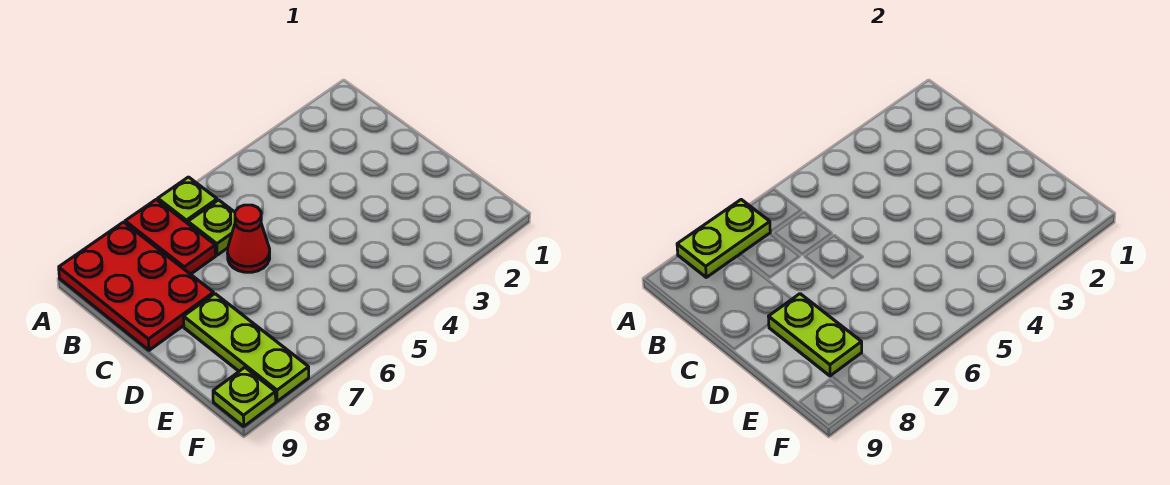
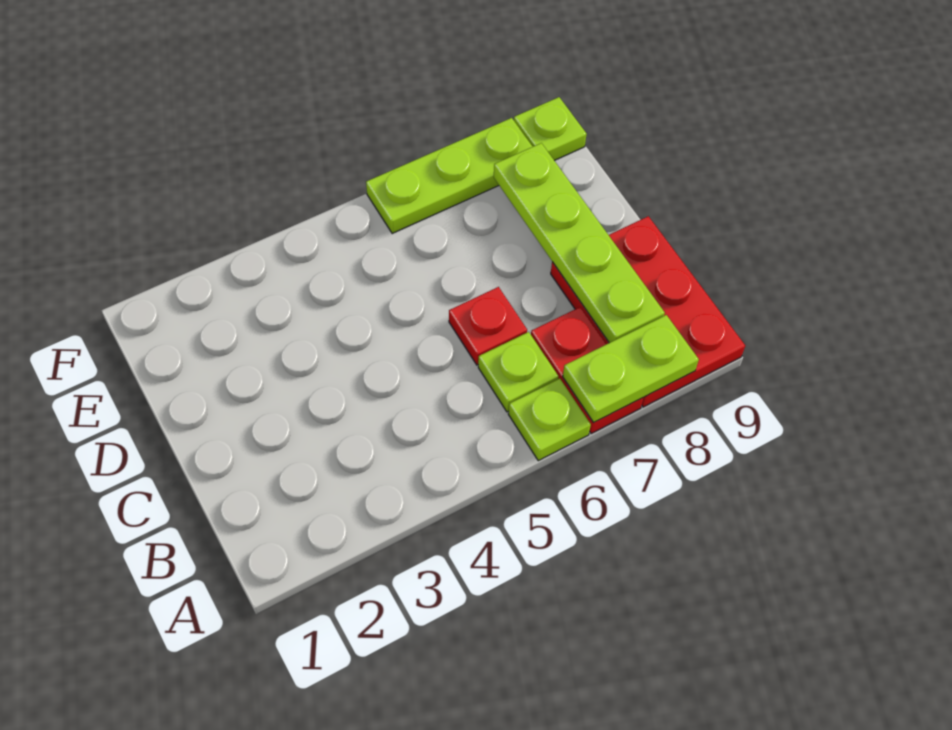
red cone C6 level 1 -> red plate C6 level 1
lime plate D8:F8 level 1 -> lime plate F6:F8 level 1
lime plate D8:E8 level 2 -> lime plate B8:E8 level 2

